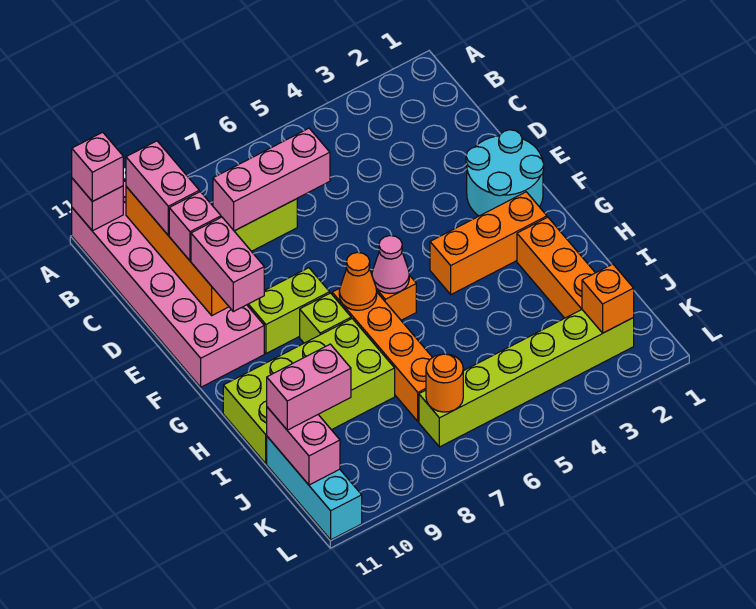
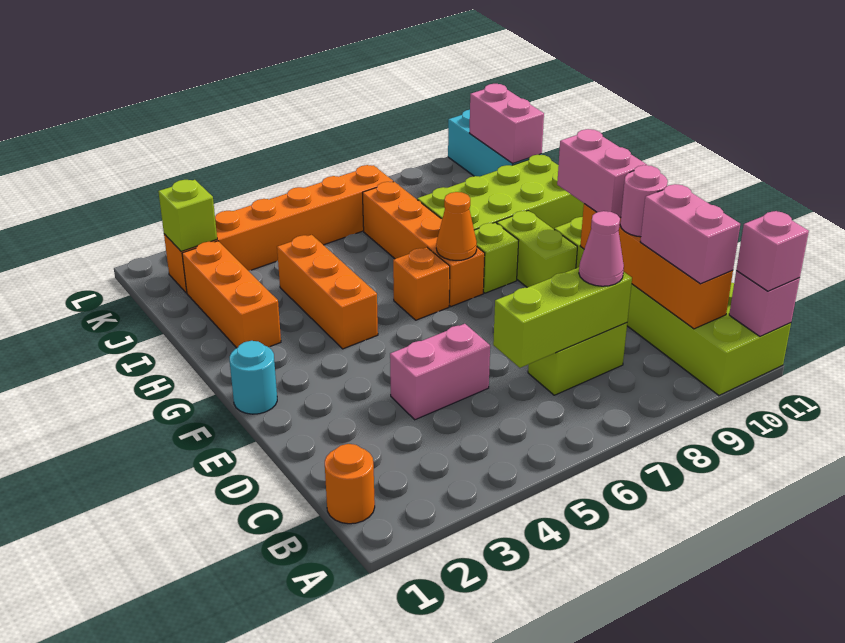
pink brick A10:F11 level 1 -> lime brick A10:F11 level 1
pink brick C6:C8 level 2 -> lime brick C6:C8 level 2
pink brick D10 level 3 -> pink round brick D10 level 3
cyan round brick E1:F2 level 1 -> cyan round brick F1 level 1
lime brick F8:F9 level 1 -> lime brick F9:G9 level 1
orange brick G2:G4 level 1 -> orange brick G4:I4 level 1
pink cone G6 level 2 -> pink cone C8 level 3
pink brick J10:J11 level 3 -> pink brick D4:D5 level 1
lime brick K2:K7 level 1 -> orange brick K2:K7 level 1
orange brick K2 level 2 -> lime brick K2 level 2
orange round brick K7 level 2 -> orange round brick B1 level 1

